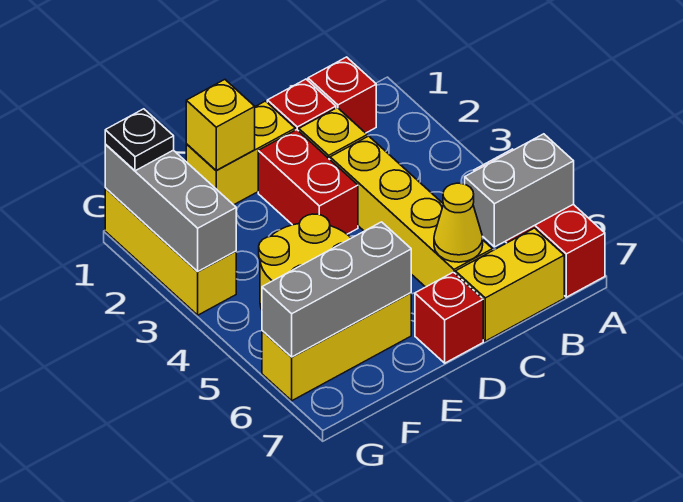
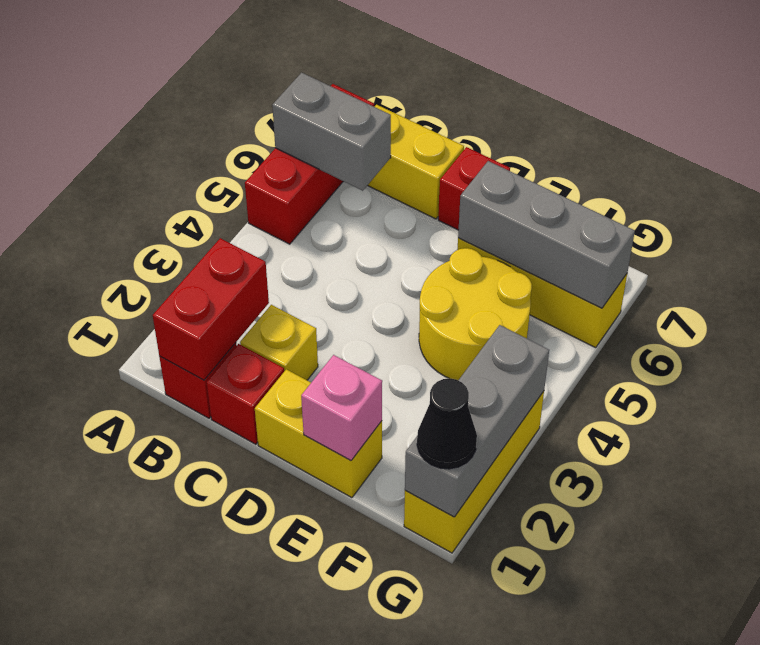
yellow brick C3:C6 level 1 -> none
yellow cone C6 level 2 -> none
red brick D2:D3 level 1 -> red brick B1:B2 level 2
yellow brick E1 level 2 -> pink brick E1 level 2
black plate G1 level 3 -> black cone G1 level 3

